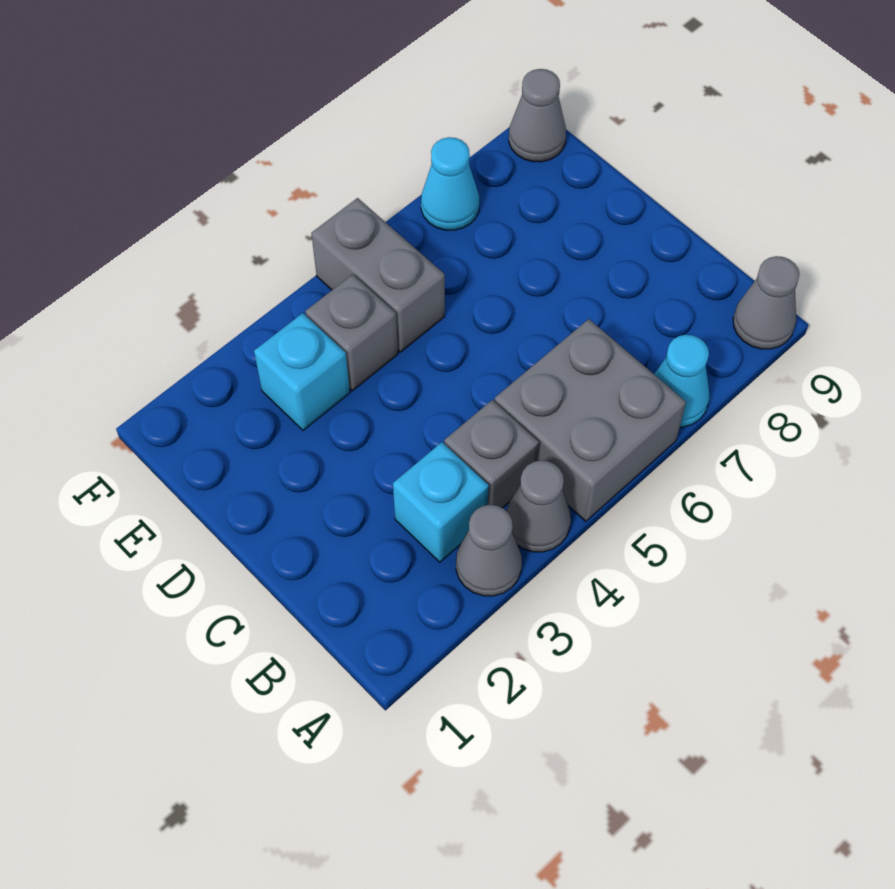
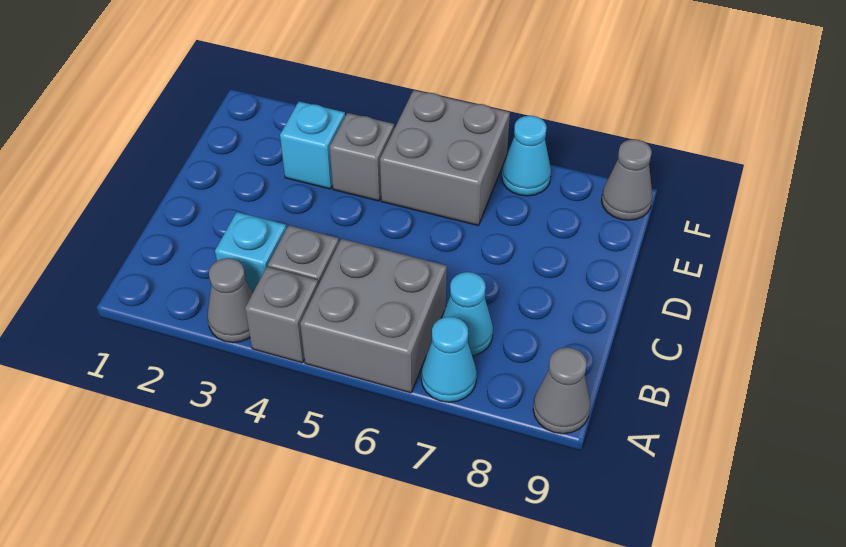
grey cone A4 level 1 -> grey brick A4 level 1
none -> cyan cone B7 level 1
grey brick E5:F5 level 1 -> grey brick E5:F6 level 1

